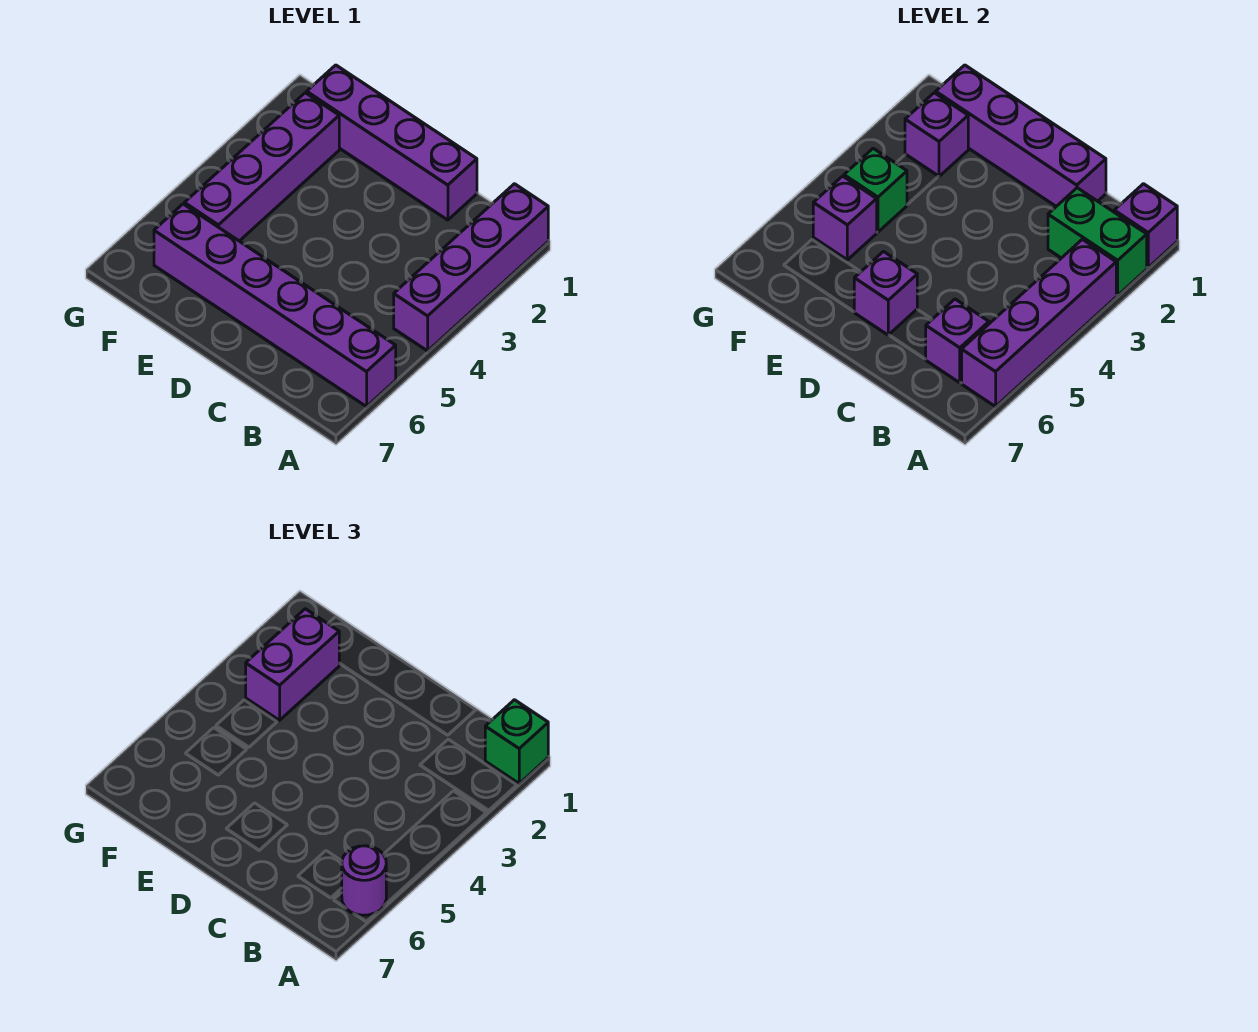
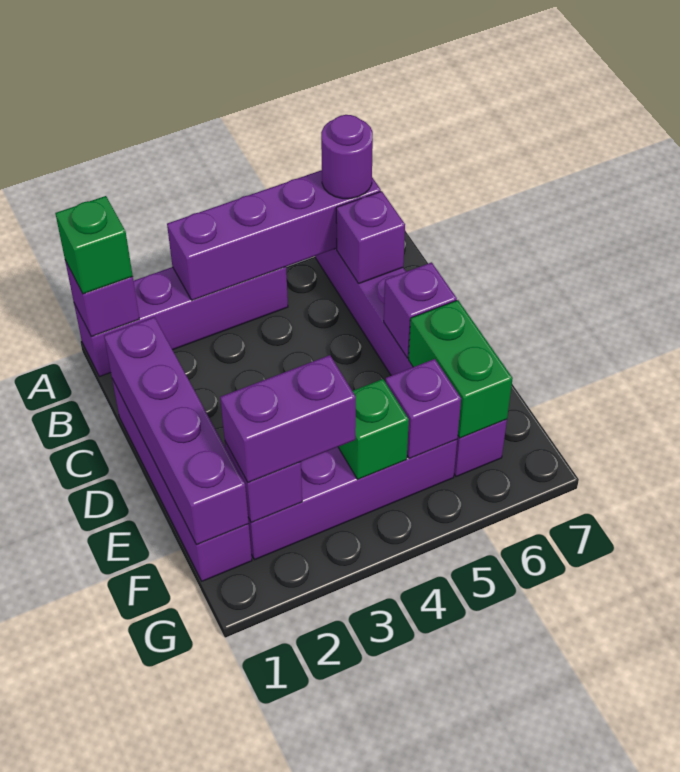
green brick A2:B2 level 2 -> green brick E6:F6 level 2

